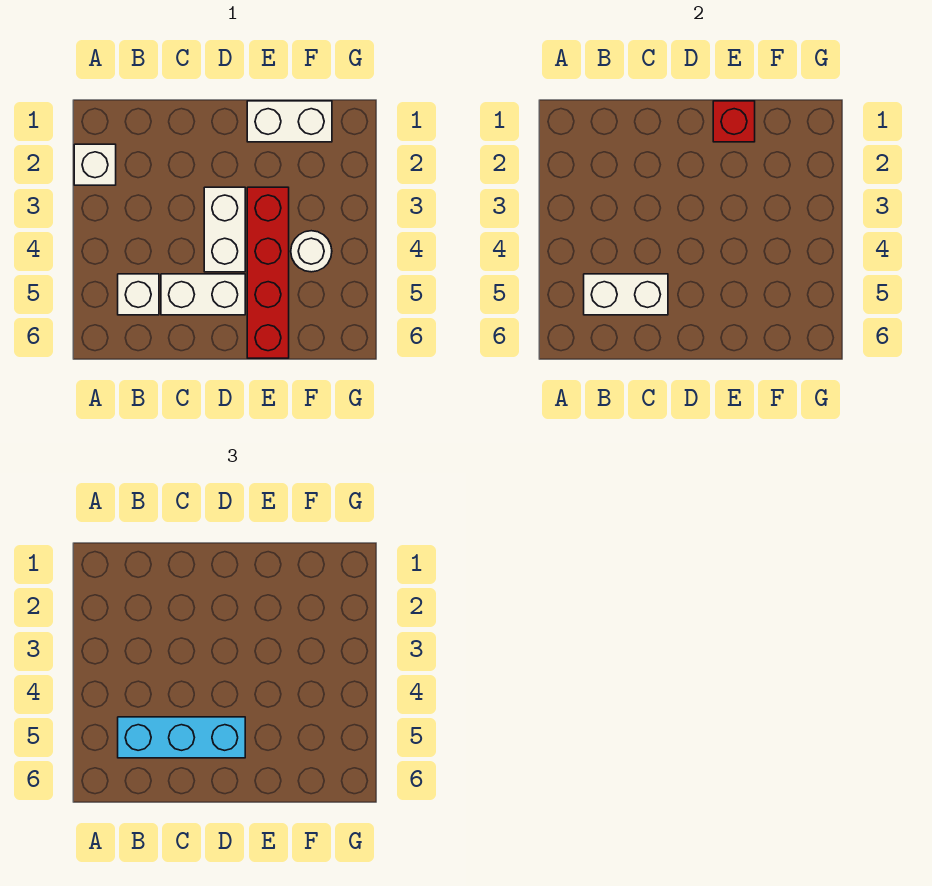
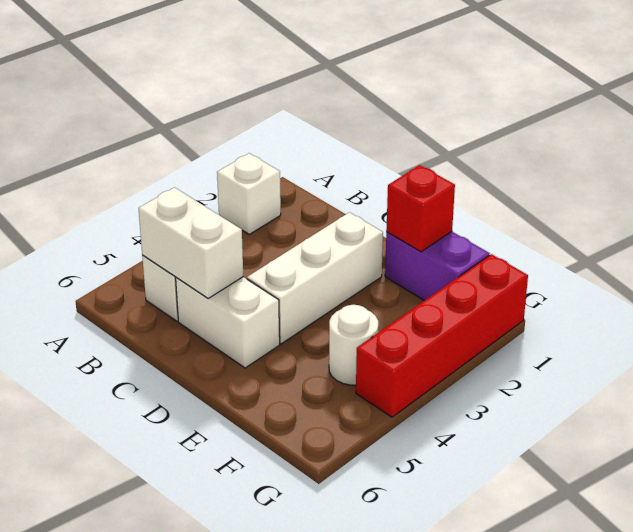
cyan brick B5:D5 level 3 -> none
white brick D3:D4 level 1 -> white brick D2:D4 level 1
white brick E1:F1 level 1 -> purple brick E1:F1 level 1
red brick E3:E6 level 1 -> red brick G1:G4 level 1

